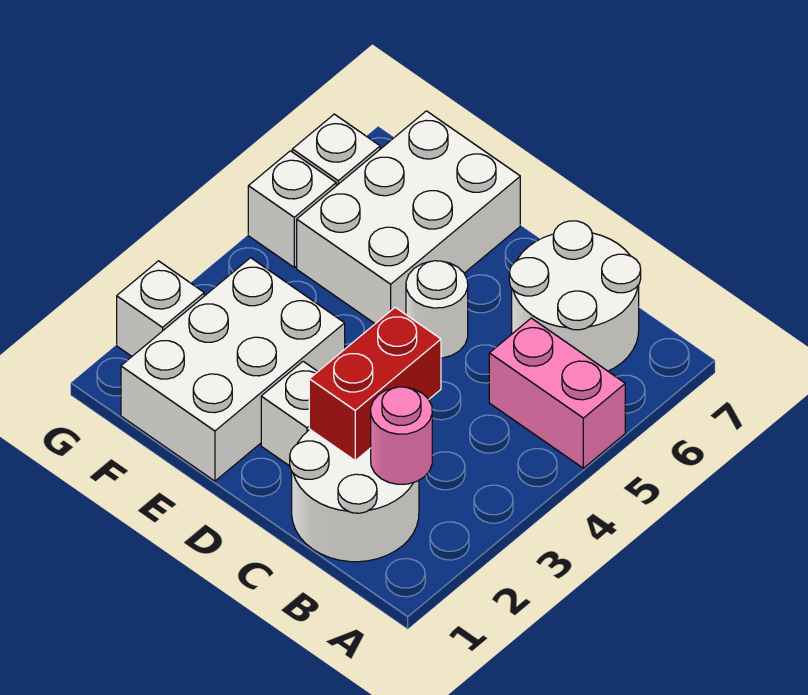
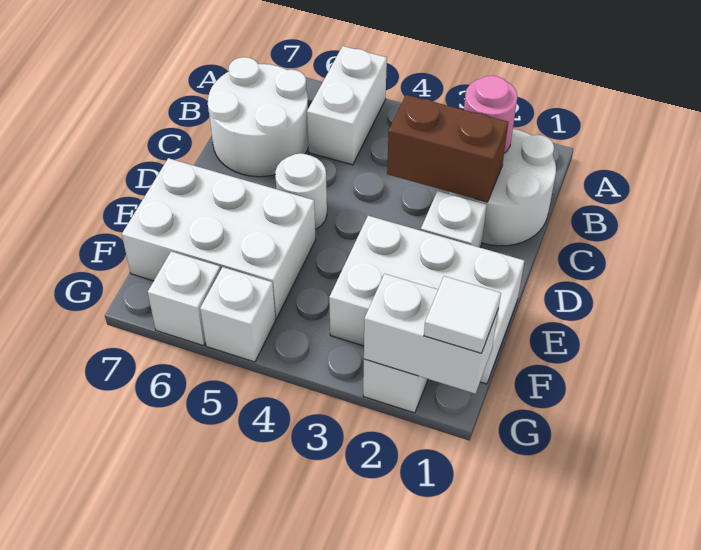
pink brick A5:B5 level 1 -> white brick A5:B5 level 1
red brick C2:C3 level 2 -> brown brick C2:C3 level 2
none -> white brick G1:G2 level 2
none -> white tile G1 level 3

